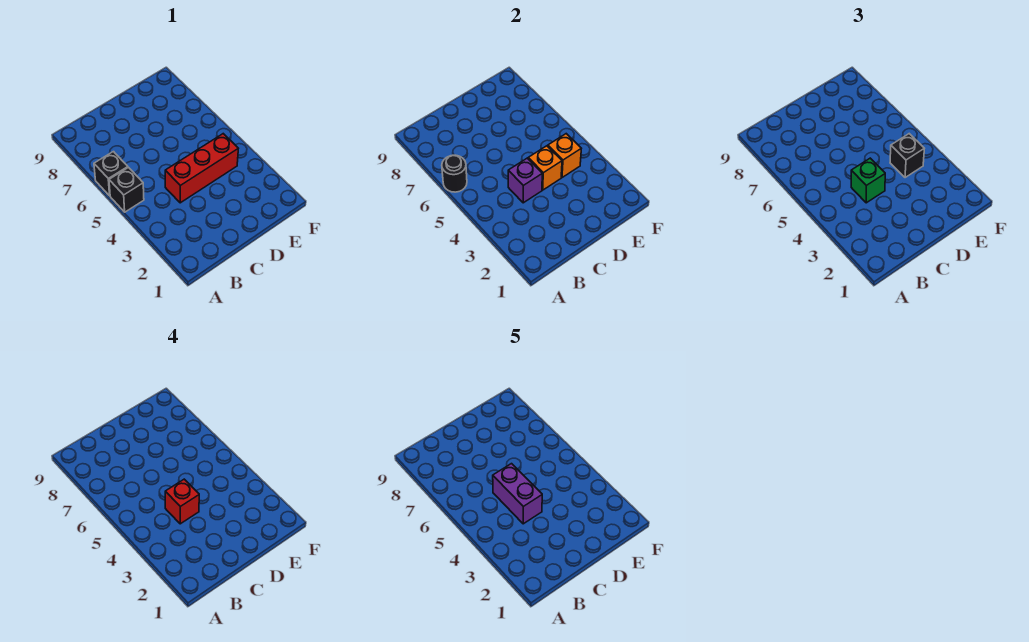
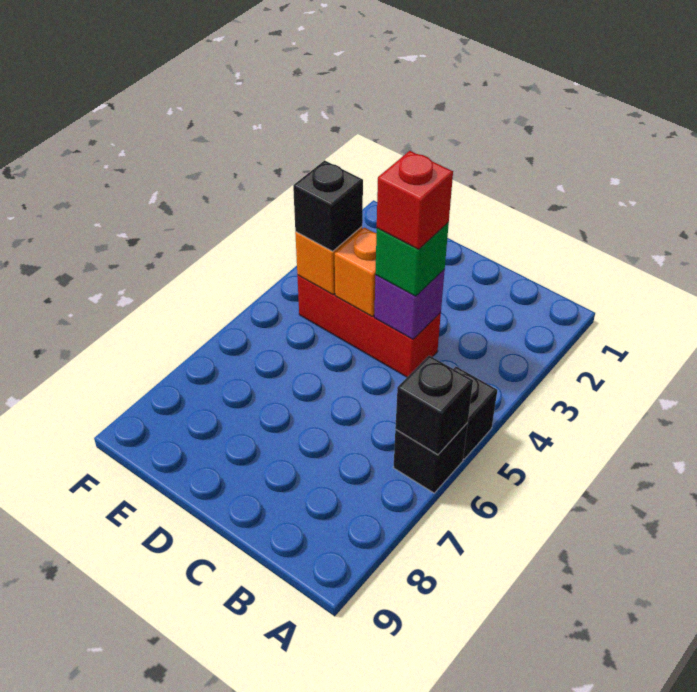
black round brick A6 level 2 -> black brick A6 level 2
purple brick C4:C5 level 5 -> none

